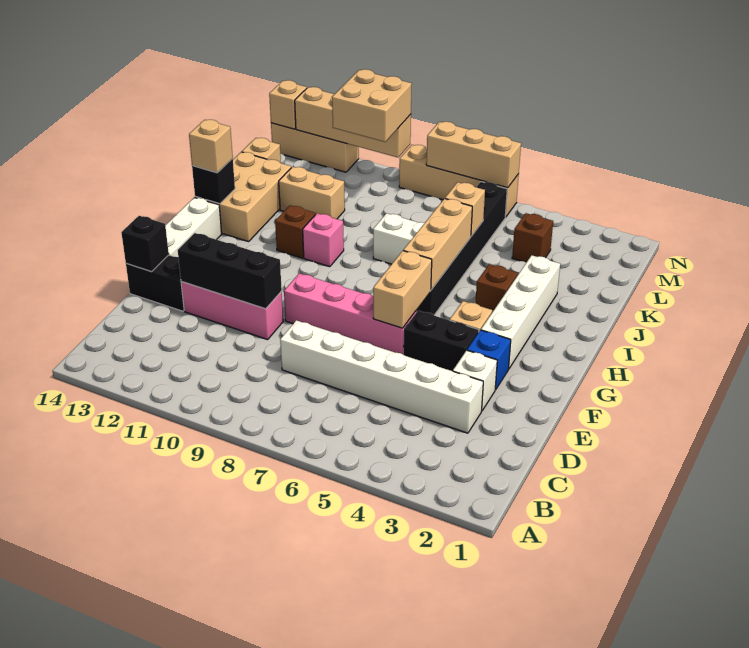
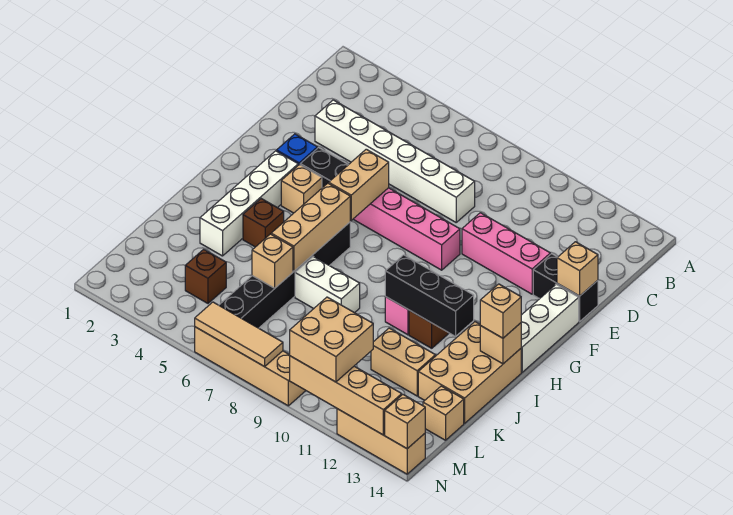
white brick E3 level 1 -> none
black brick E10:E12 level 2 -> black brick I10:I12 level 2
black brick E14 level 2 -> tan brick E14 level 2
black brick I14 level 2 -> tan brick I14 level 2
tan brick N6:N8 level 2 -> tan tile N6:N8 level 2

